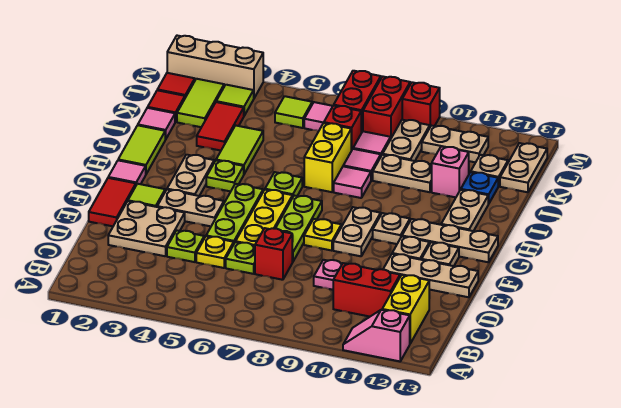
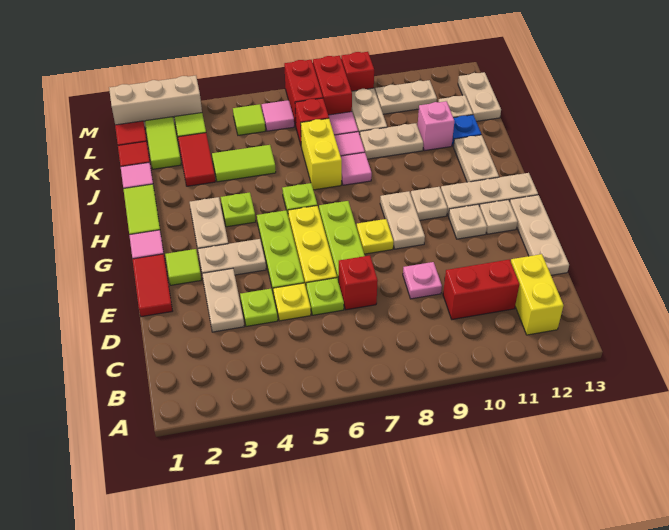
pink slope A11:A12 level 1 top 12 -> none
tan plate D2:E3 level 1 -> tan plate D3:E3 level 1
tan plate E11:E13 level 1 -> tan plate D13:F13 level 1
lime tile I4:J4 level 1 -> lime tile J4:J5 level 1

